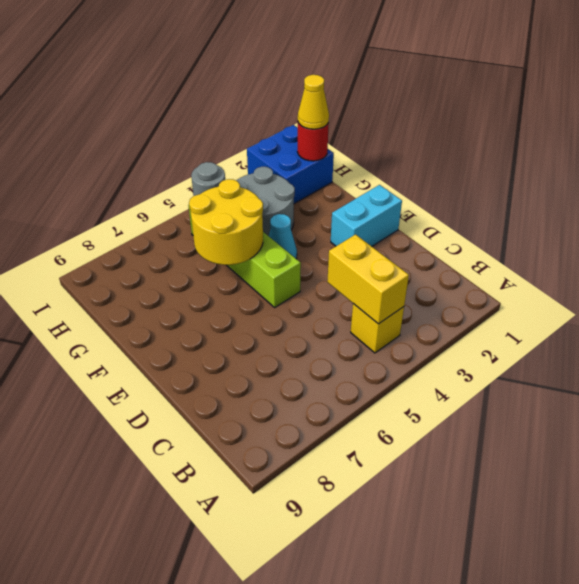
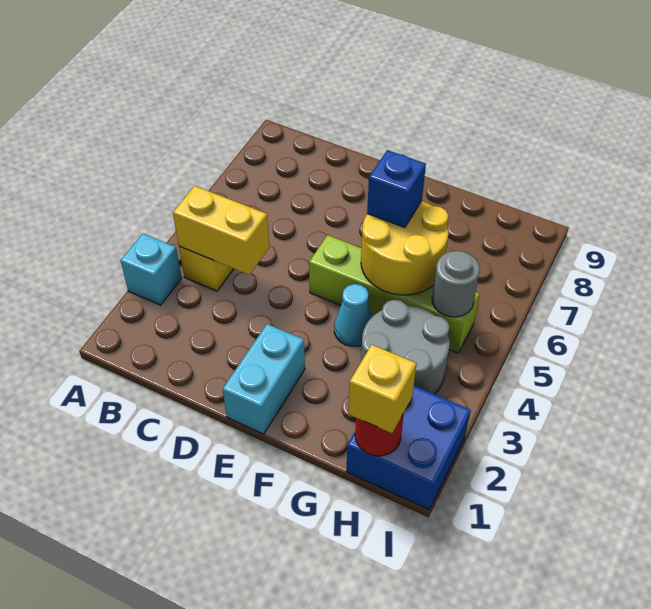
none -> cyan brick A3 level 1
none -> blue brick F6 level 3
yellow cone H1 level 3 -> yellow brick H1 level 3

